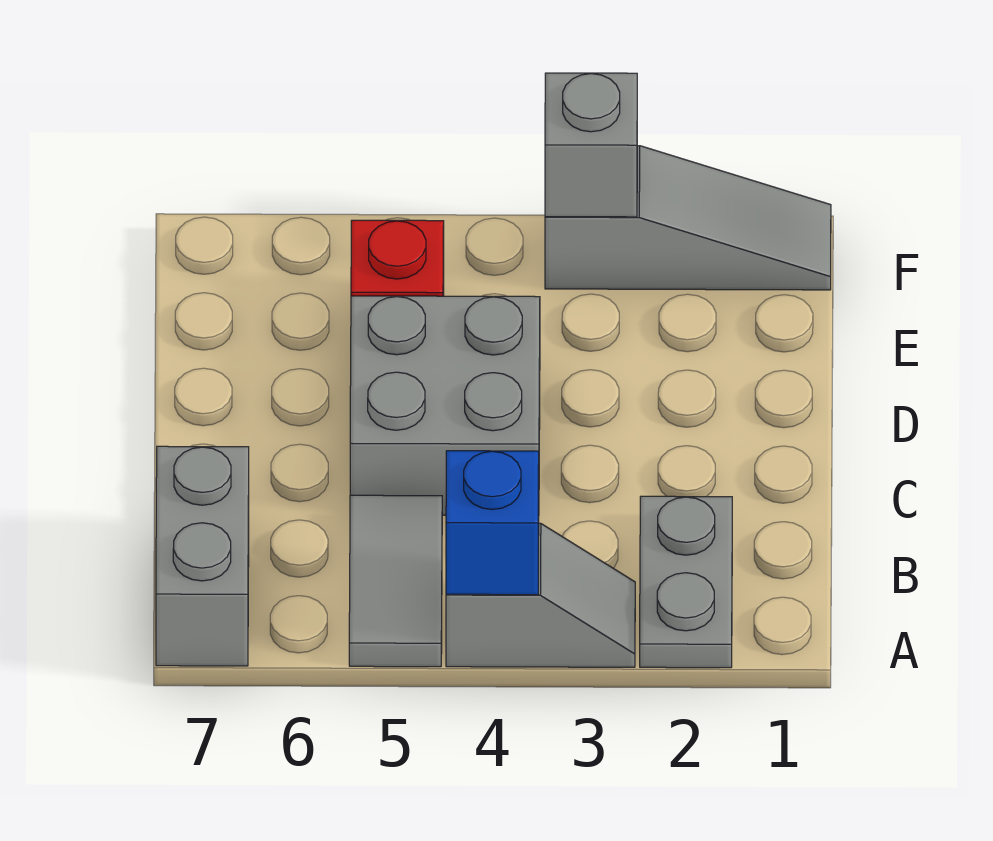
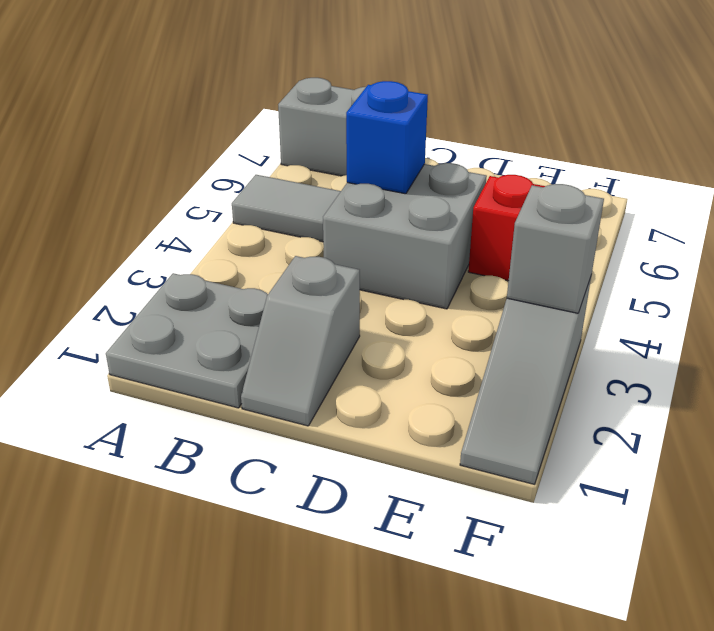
grey plate A2:B2 level 1 -> grey plate A1:B2 level 1
grey slope A3:A4 level 1 top 4 -> grey slope C1:C2 level 1 top 2
blue brick A4 level 2 -> blue brick C5 level 2

